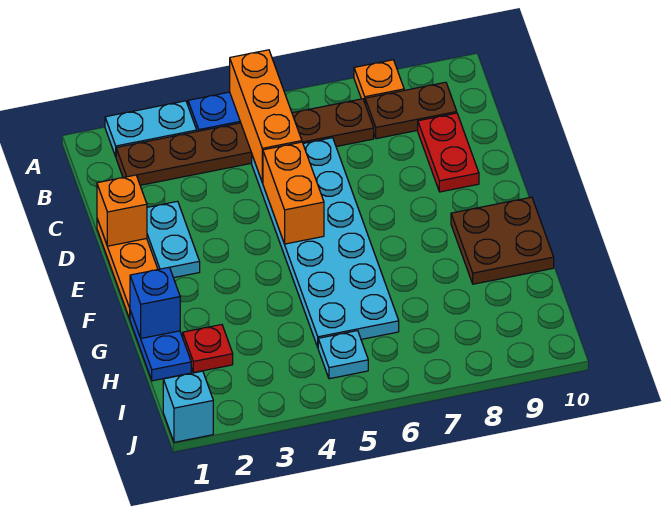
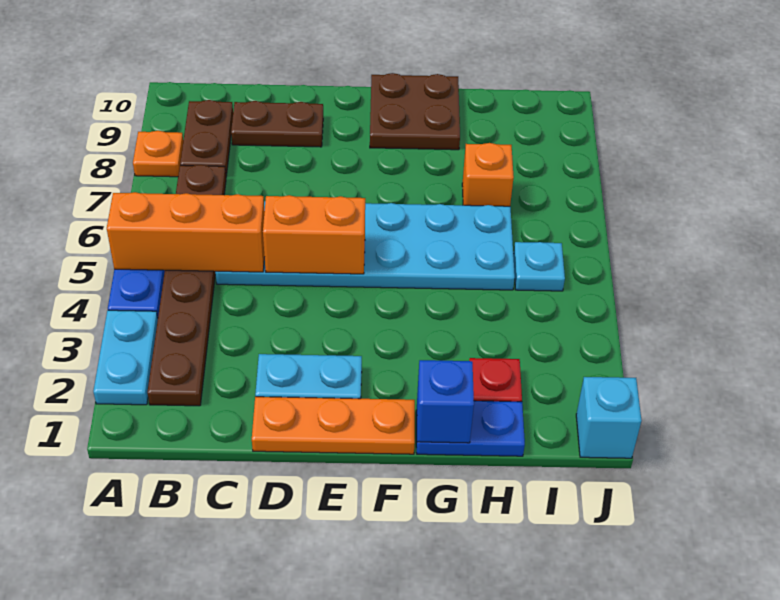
red plate C9:D9 level 1 -> brown plate C9:D9 level 1
orange brick D1 level 2 -> orange brick H7 level 1

